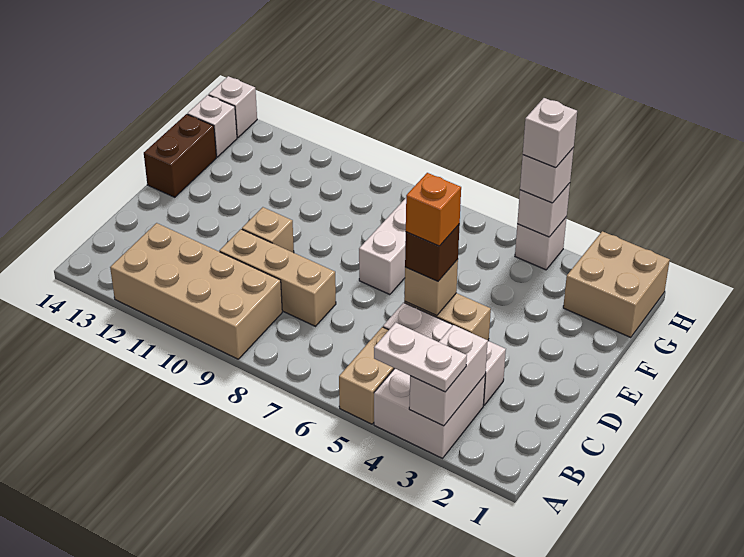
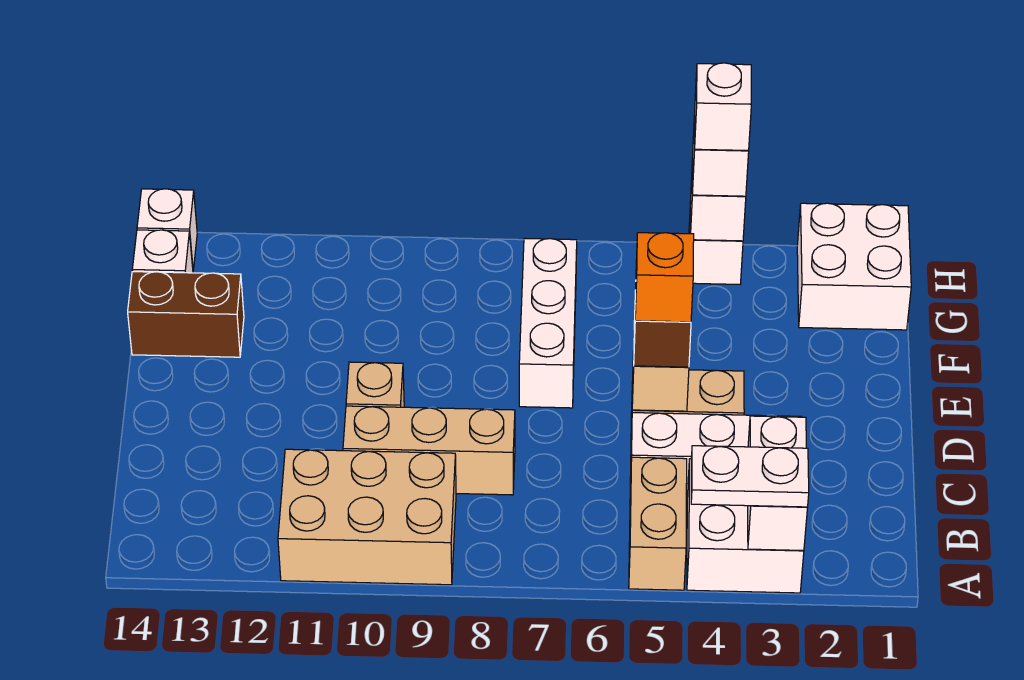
tan brick A9:B12 level 1 -> tan brick A9:B11 level 1
brown brick E14:F14 level 1 -> brown brick F13:F14 level 1
tan brick G1:H2 level 1 -> white brick G1:H2 level 1

